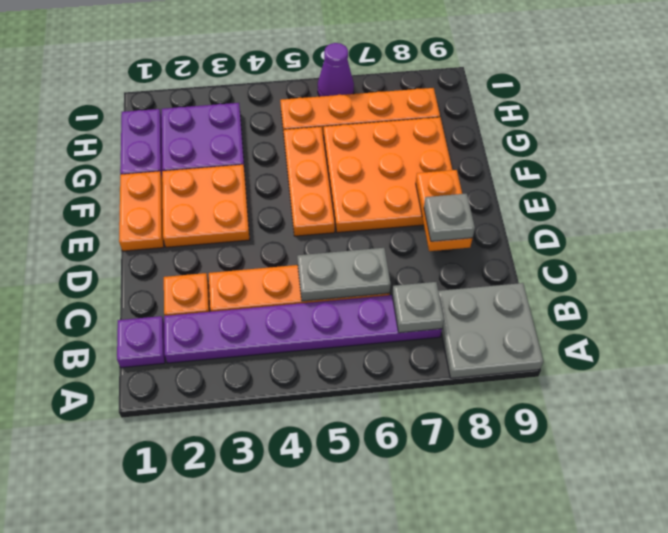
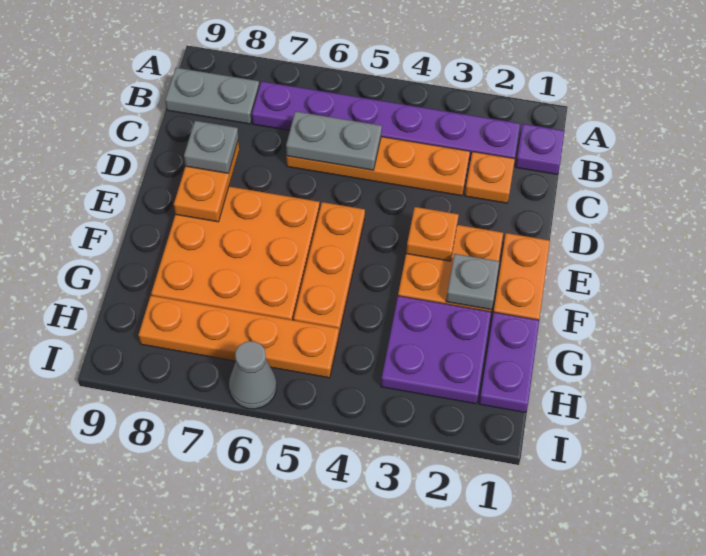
grey plate A8:B9 level 1 -> grey plate B8:B9 level 1
grey plate B7 level 2 -> grey plate F2 level 2
none -> orange plate E3 level 2
purple cone I6 level 1 -> grey cone I6 level 1

